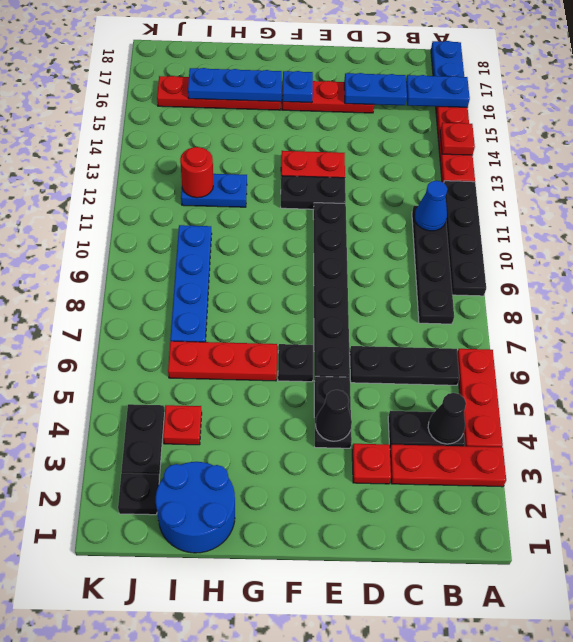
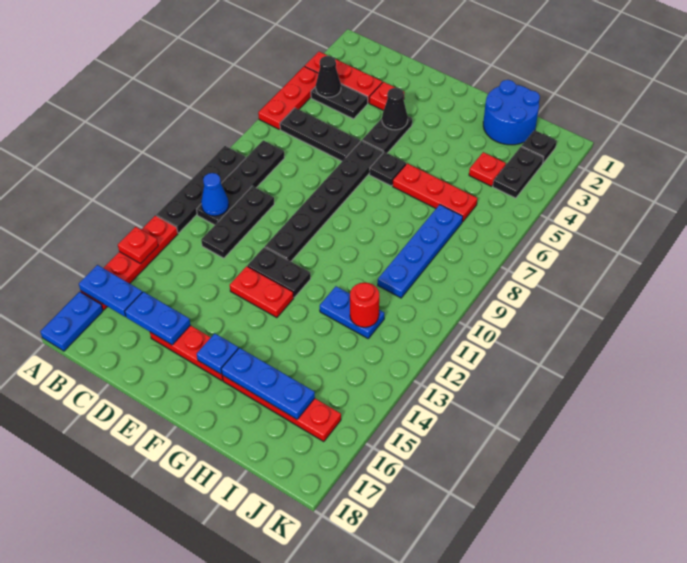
none -> black plate C10:C12 level 1

